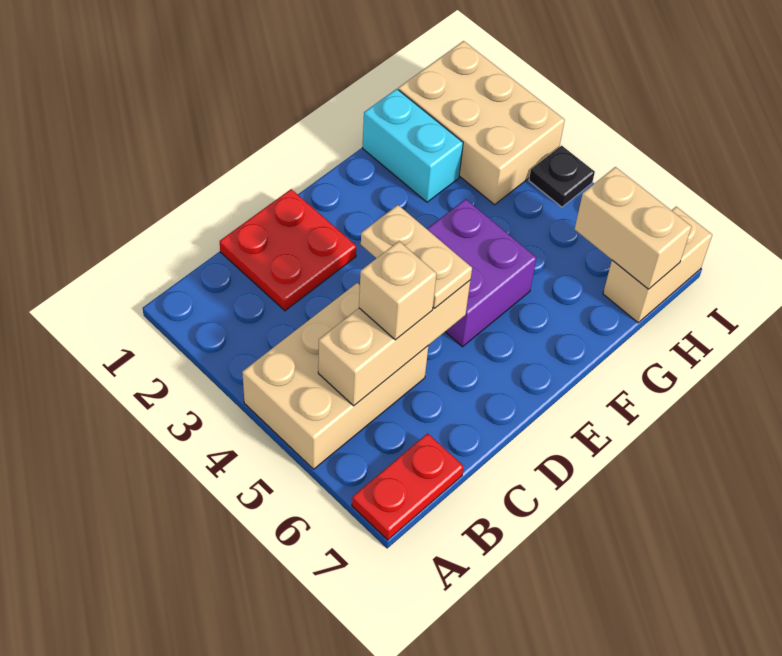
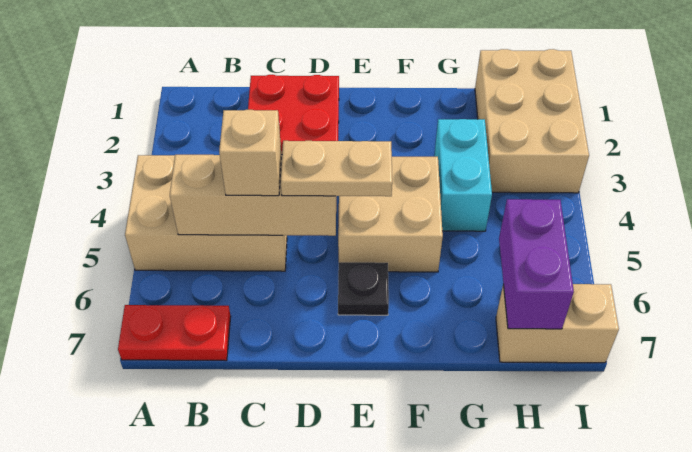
tan plate D4:D5 level 3 -> tan plate D5:E5 level 3
purple brick E4:F5 level 1 -> tan brick E4:F5 level 1
cyan brick G1:G2 level 1 -> cyan brick G3:G4 level 1
tan brick H6:H7 level 2 -> purple brick H6:H7 level 2
black plate I4 level 1 -> black plate E6 level 1

